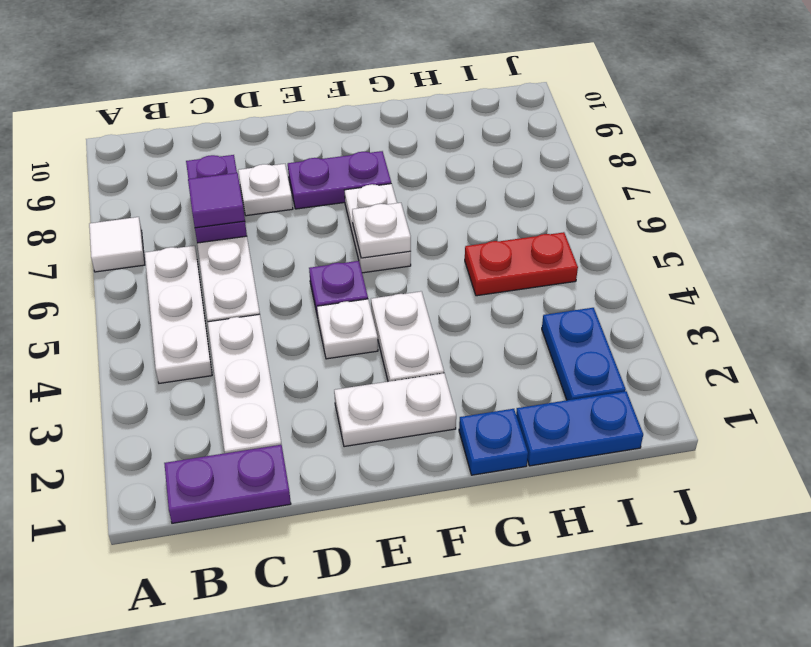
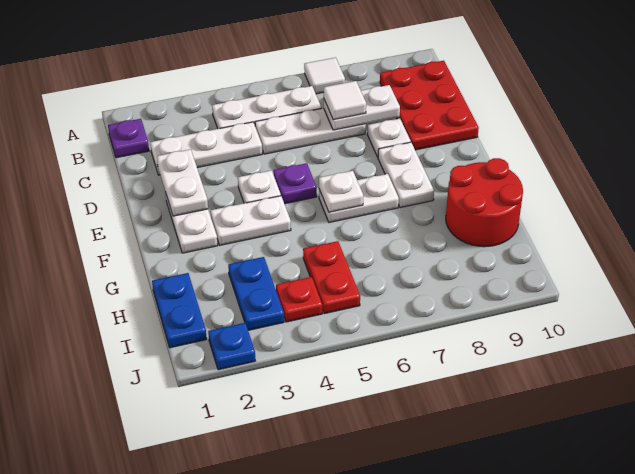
purple plate B1:C1 level 1 -> purple plate B1 level 1
none -> red plate B9:D10 level 1
purple plate C7:C8 level 2 -> white plate C7:C8 level 2
purple tile C7 level 3 -> white tile C7 level 3
none -> white plate D2:E2 level 2
purple plate E8:F8 level 1 -> white plate E8:F8 level 1
blue plate G1 level 1 -> blue plate J2 level 1
none -> red round brick G9:H10 level 1
blue plate I2:I3 level 1 -> blue plate H3:I3 level 1
none -> red plate I4 level 1

